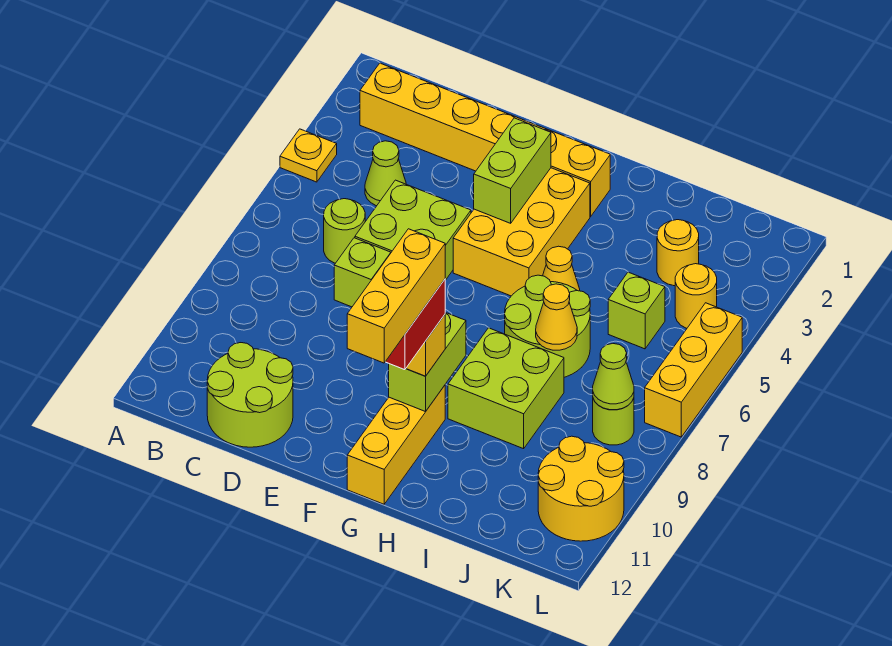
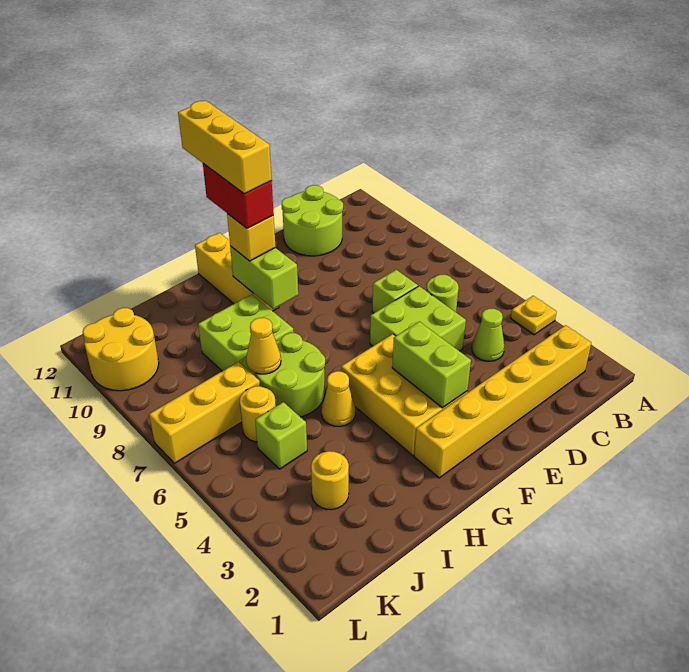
yellow round brick K4 level 1 -> yellow round brick J6 level 1
lime round brick K8 level 1 -> none
lime cone K8 level 2 -> none
yellow brick L5:L7 level 1 -> yellow brick J7:L7 level 1

